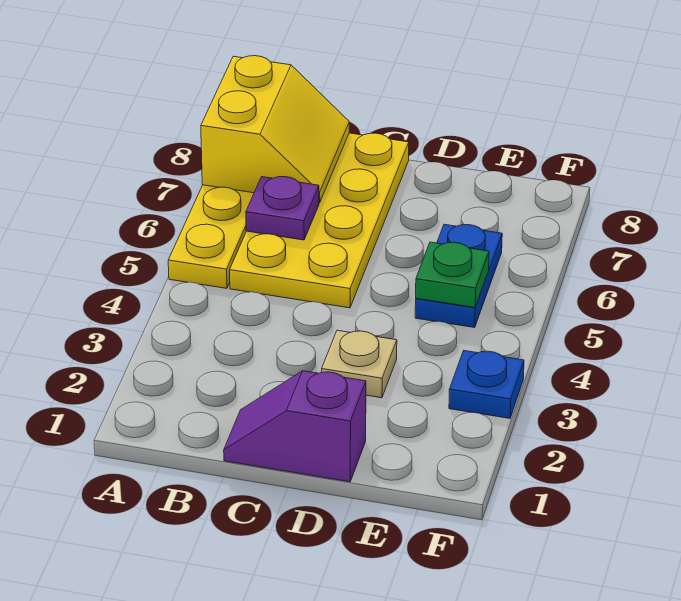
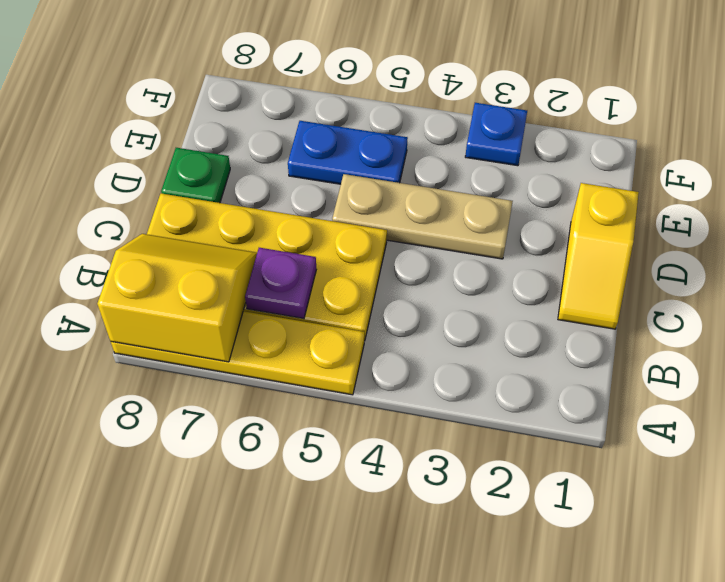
purple slope C1:D1 level 1 top D -> yellow slope C1:D1 level 1 top D
tan plate D3 level 1 -> tan plate D3:D5 level 1
green plate E5 level 2 -> green plate D8 level 1

